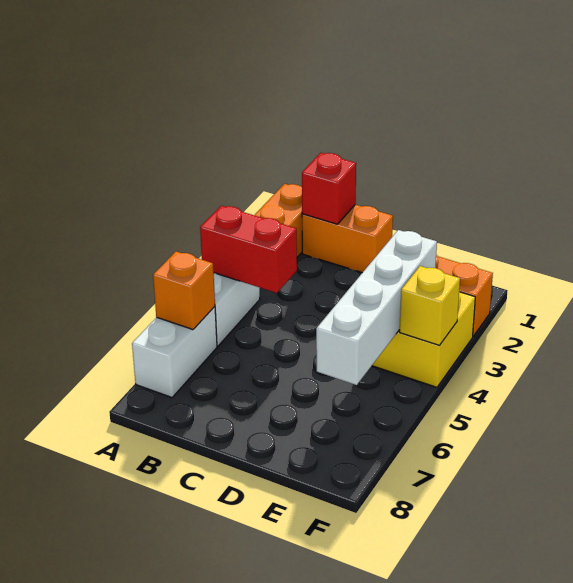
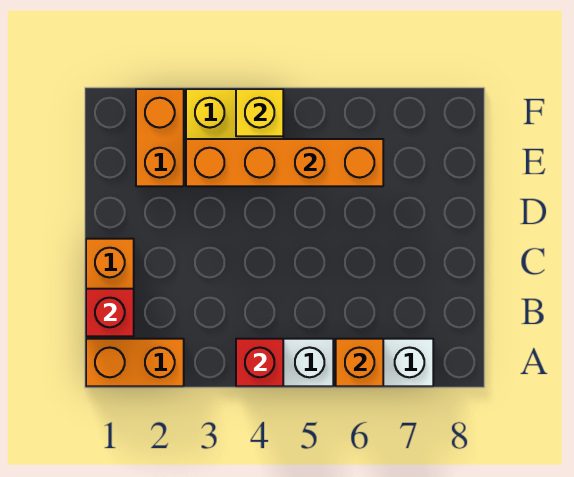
red brick A4:B4 level 2 -> red brick A4 level 2
white brick E3:E6 level 2 -> orange brick E3:E6 level 2

